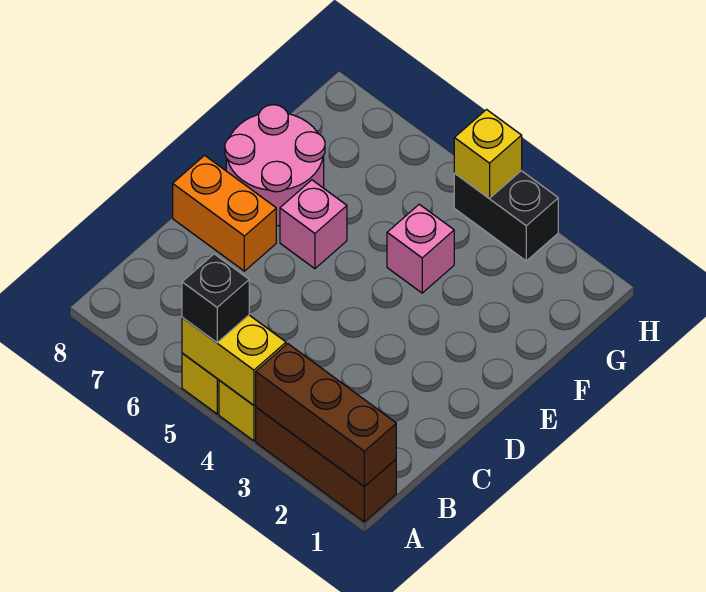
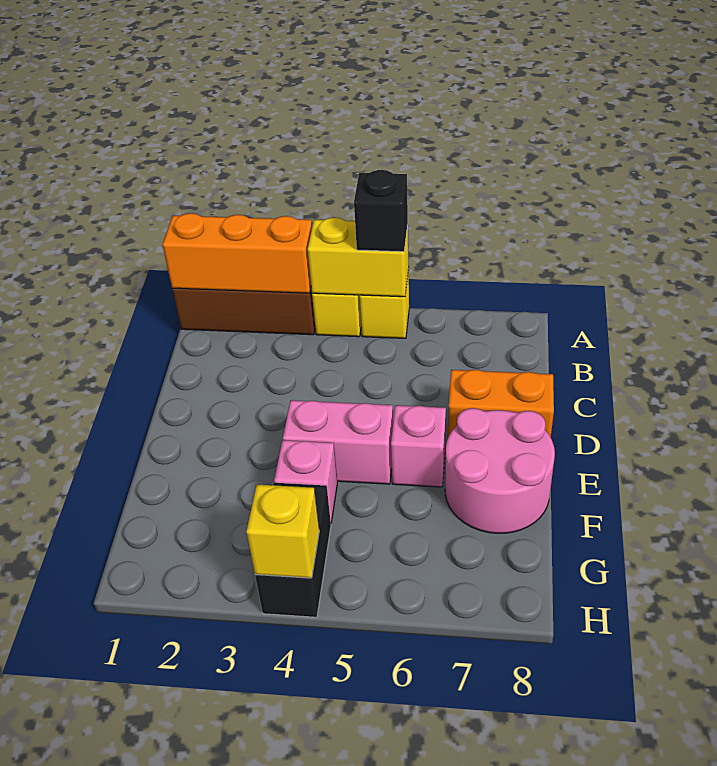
brown brick A1:A3 level 2 -> orange brick A1:A3 level 2
none -> pink brick E4:E5 level 1
black brick H3:H4 level 1 -> black brick G4:H4 level 1

